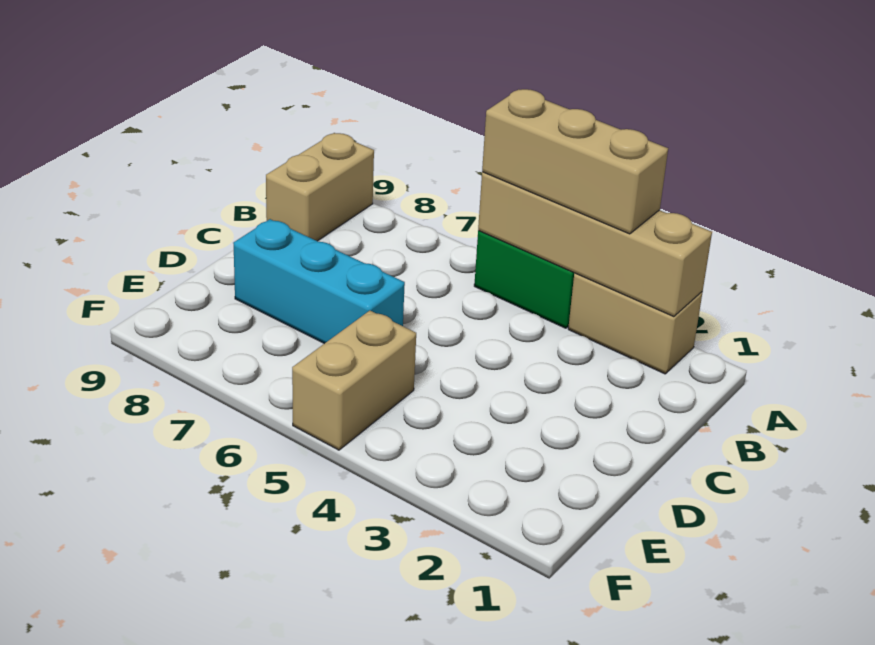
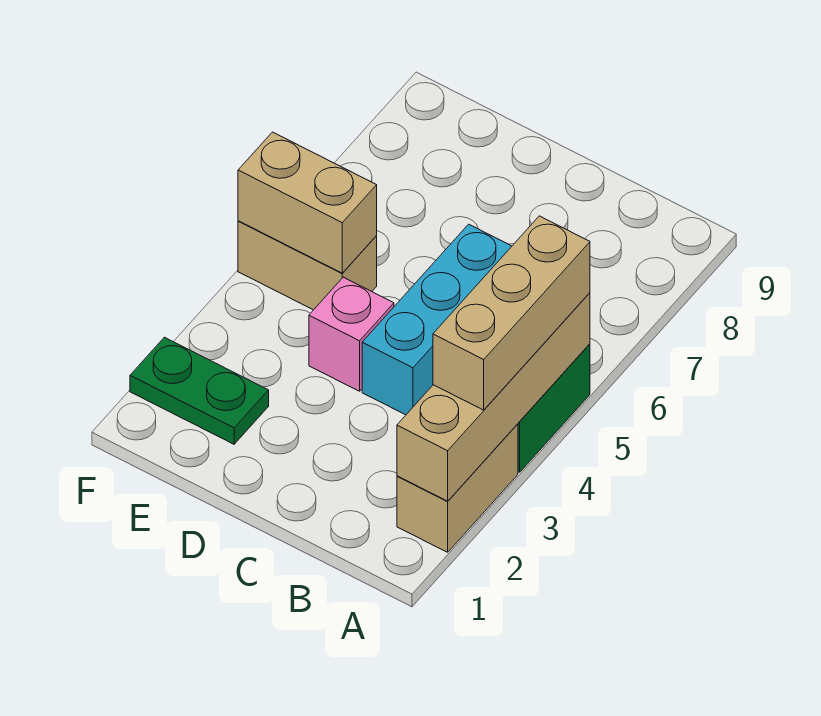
tan brick A9:B9 level 1 -> tan brick E5:F5 level 2
none -> pink brick D4 level 1
cyan brick D6:D8 level 1 -> cyan brick C4:C6 level 1
none -> green plate E2:F2 level 1

